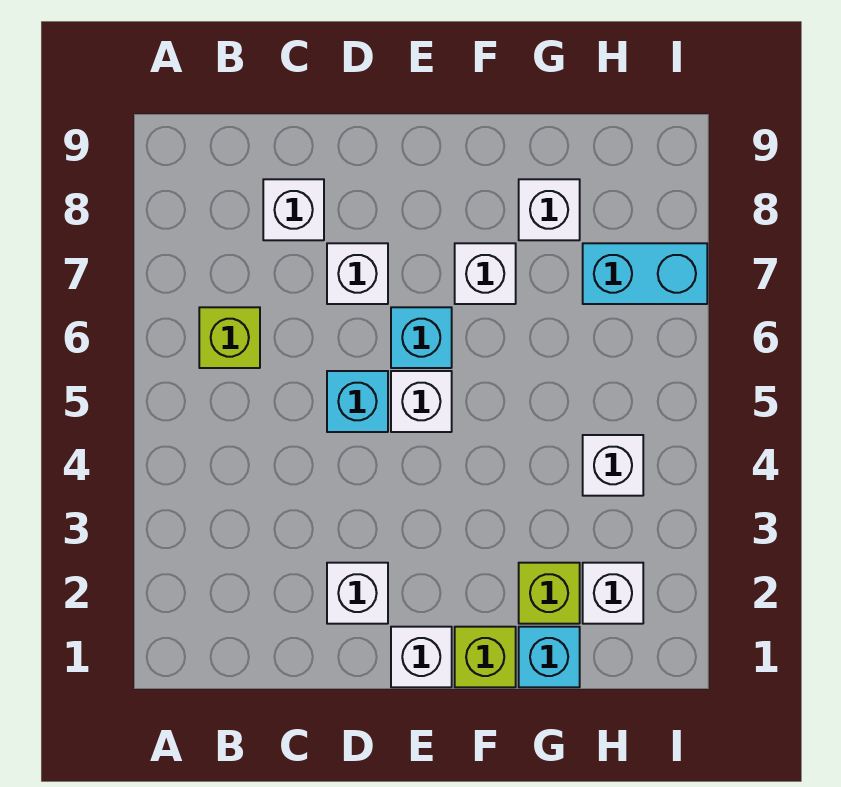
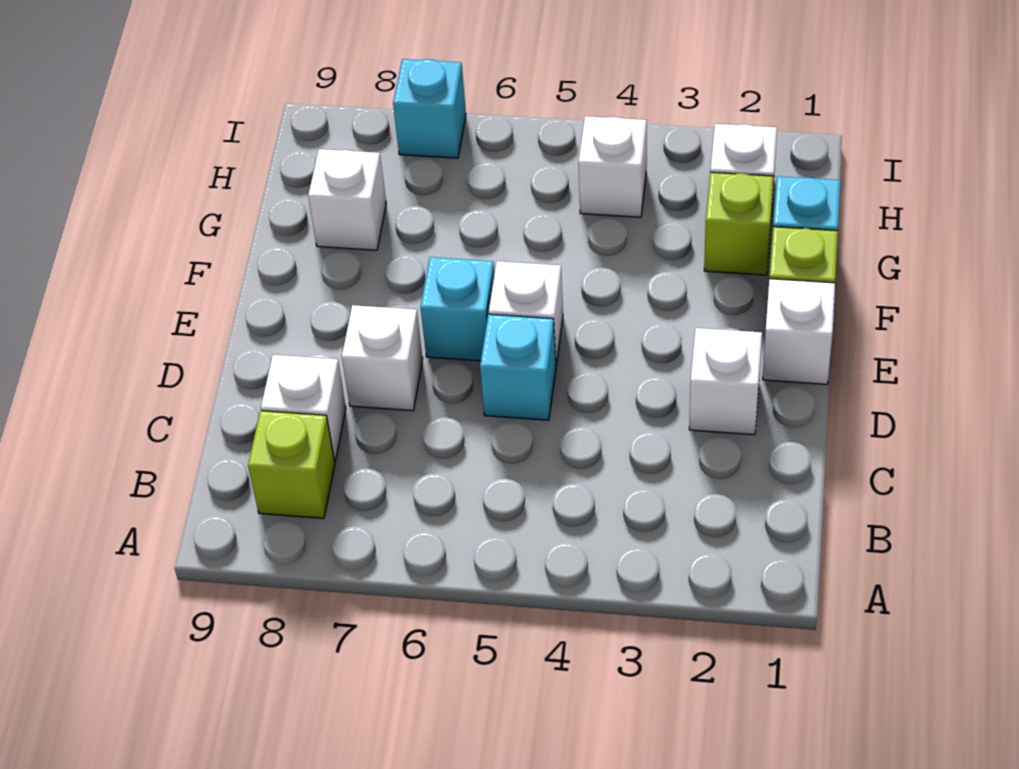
lime brick B6 level 1 -> lime brick B8 level 1
white brick F7 level 1 -> none
cyan brick H7:I7 level 1 -> cyan brick I7 level 1

